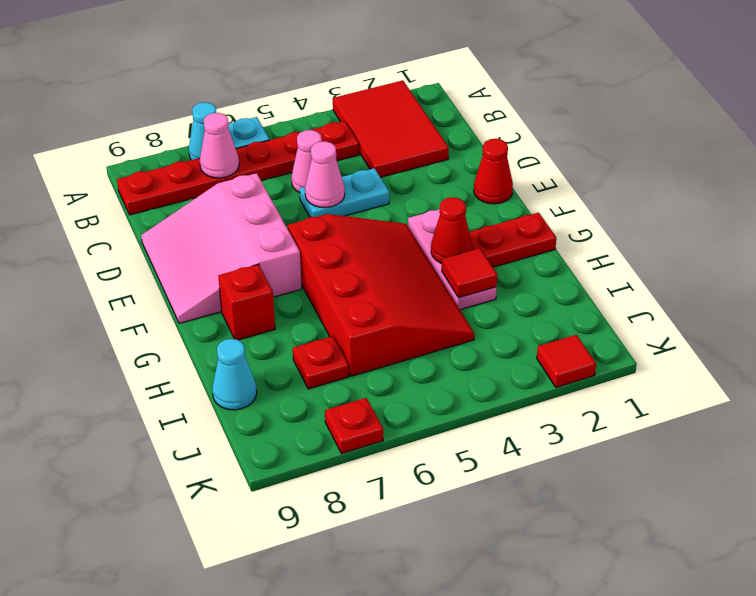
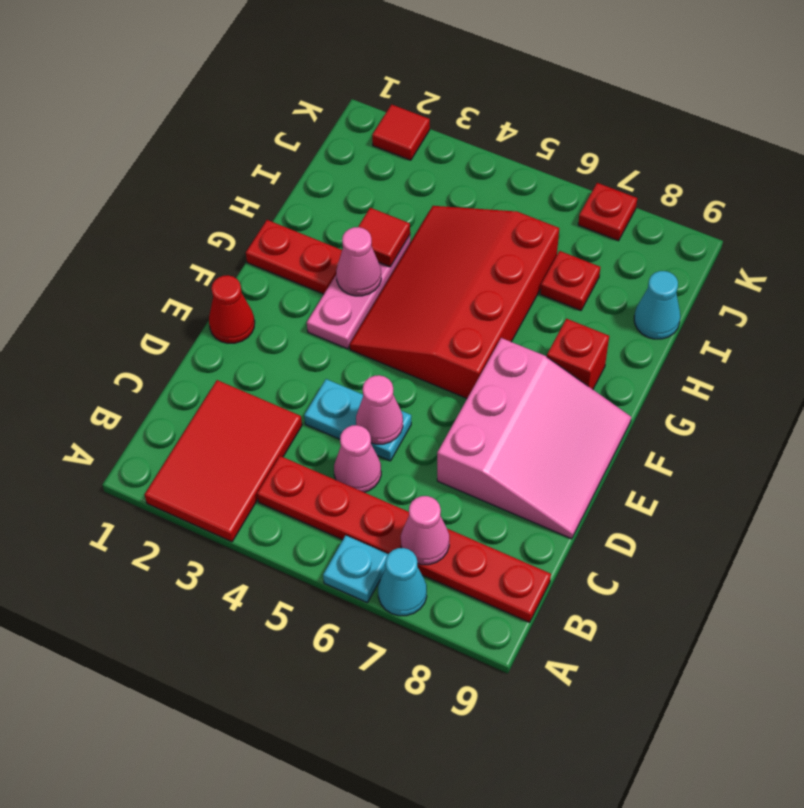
red cone G3 level 2 -> pink cone G3 level 2

